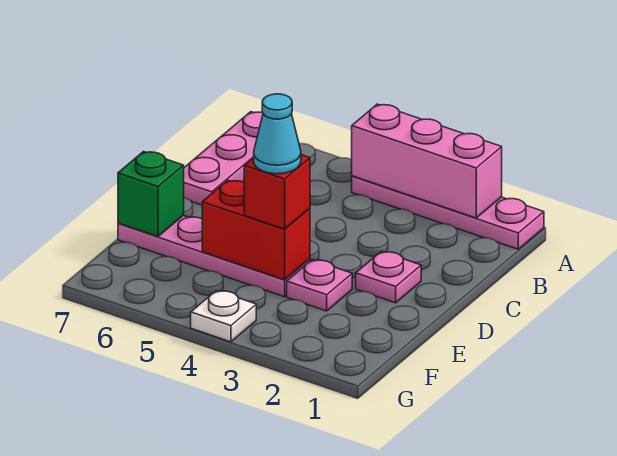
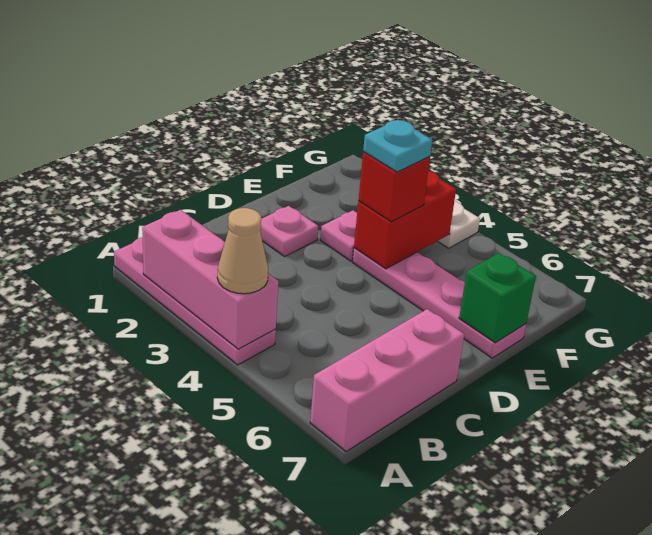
none -> tan cone A4 level 3
pink plate A7:C7 level 1 -> pink brick A7:C7 level 1
red brick E4:E5 level 2 -> red brick E4:F4 level 2
cyan cone E4 level 4 -> cyan plate E4 level 4

